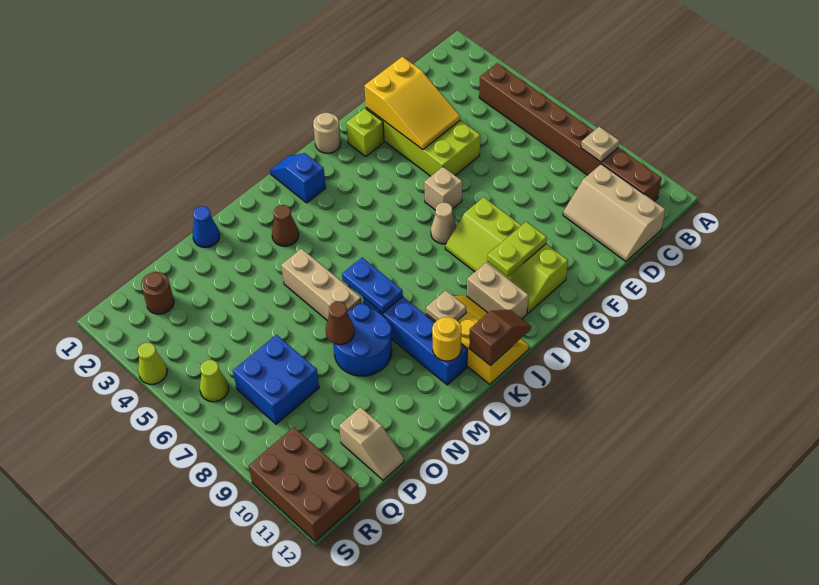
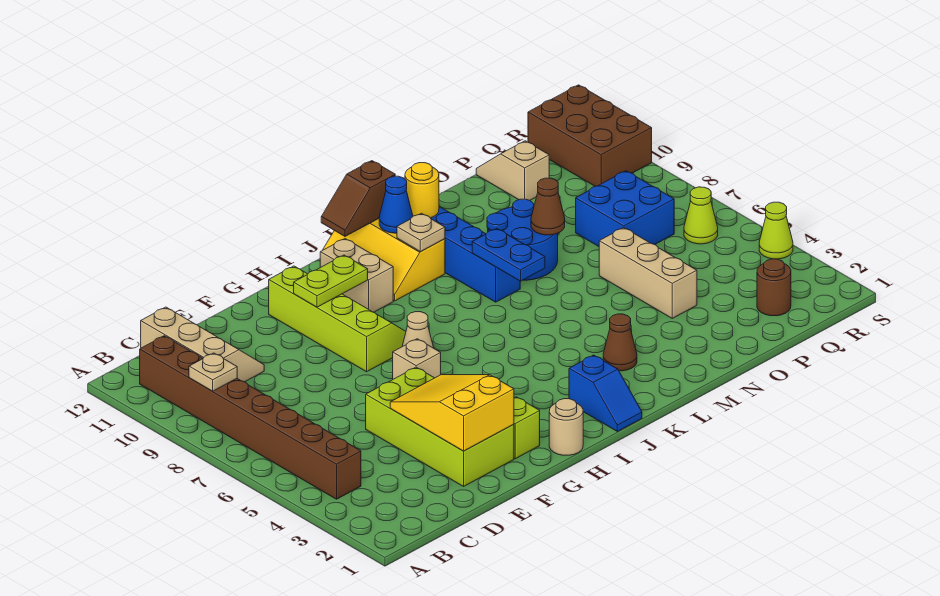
tan brick M5:M7 level 1 -> tan brick O4:O6 level 1
blue cone N1 level 1 -> blue cone K11 level 2

